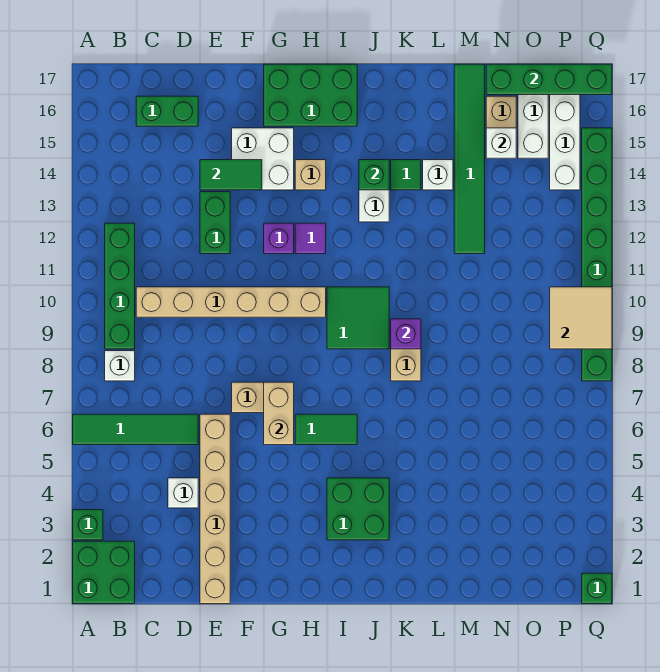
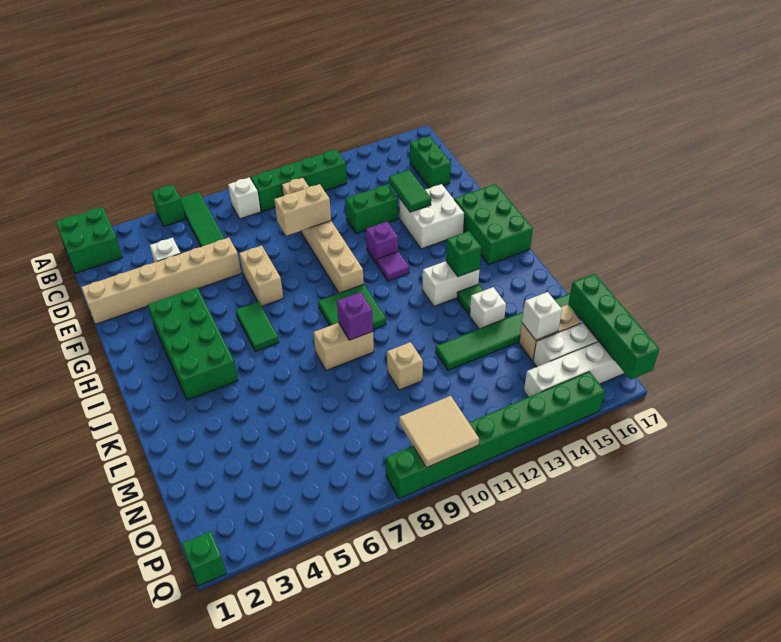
green brick A3 level 1 -> green brick A5 level 1
tan brick G6:G7 level 2 -> tan brick E9:E10 level 2
tan brick H14 level 1 -> tan brick M10 level 1
green brick I3:J4 level 1 -> green brick G3:J4 level 1

